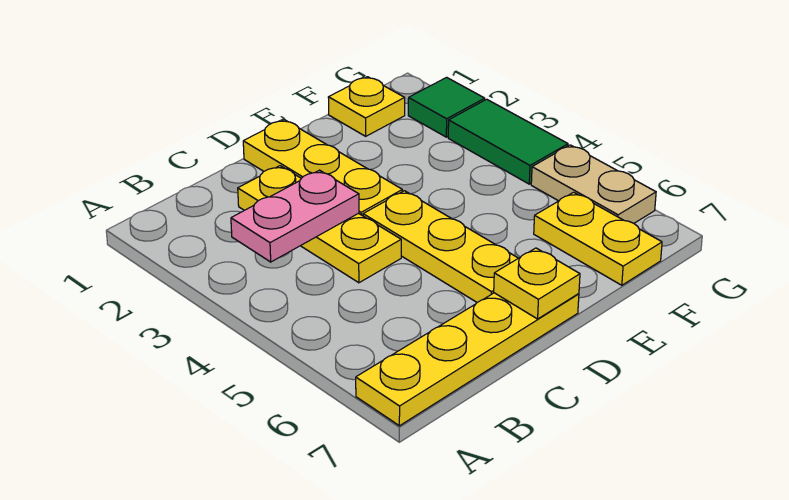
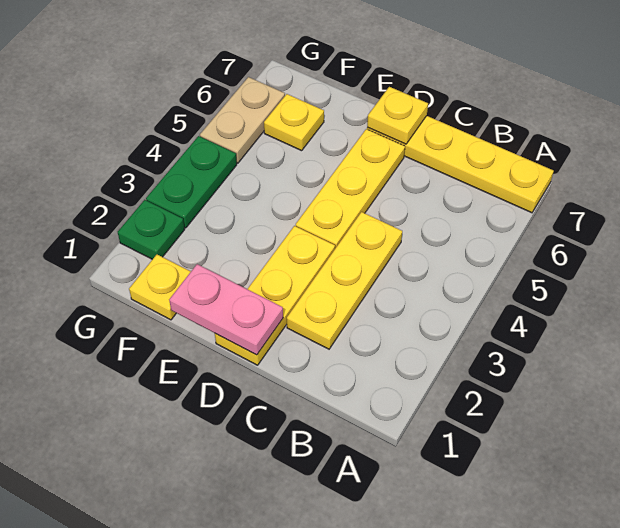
pink plate B3:C3 level 2 -> pink plate D1:E1 level 2
yellow plate F6:F7 level 1 -> yellow plate F6 level 1
green tile G2 level 1 -> green plate G2 level 1
green tile G3:G4 level 1 -> green plate G3:G4 level 1

